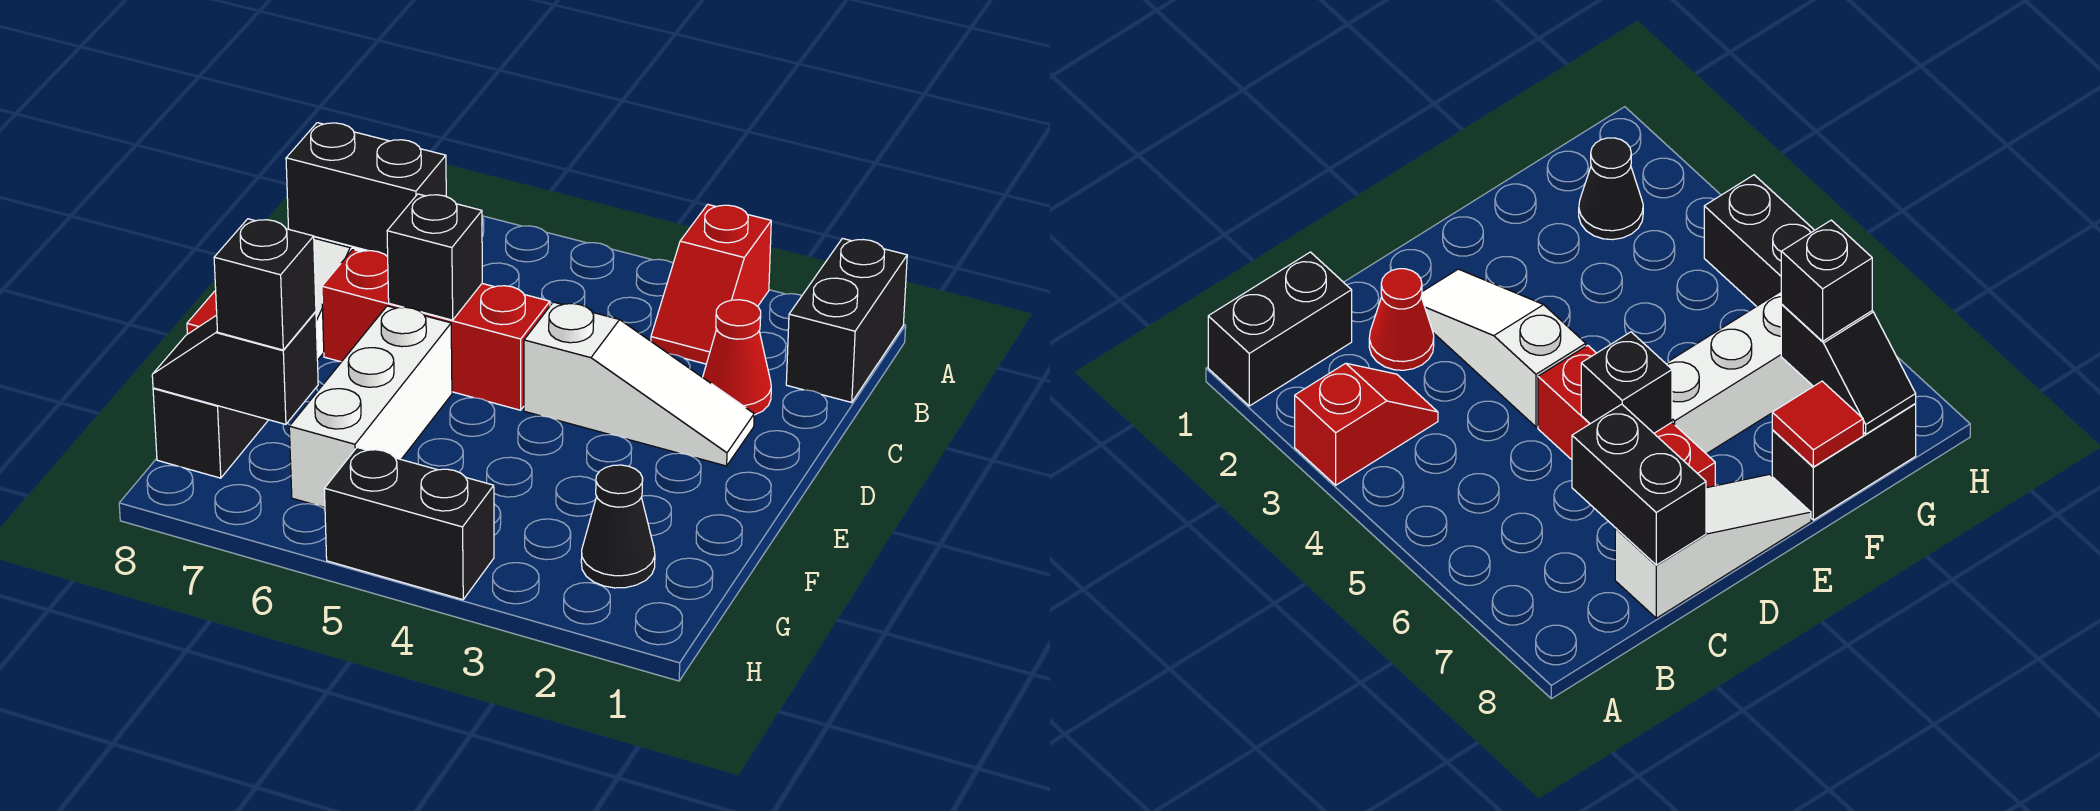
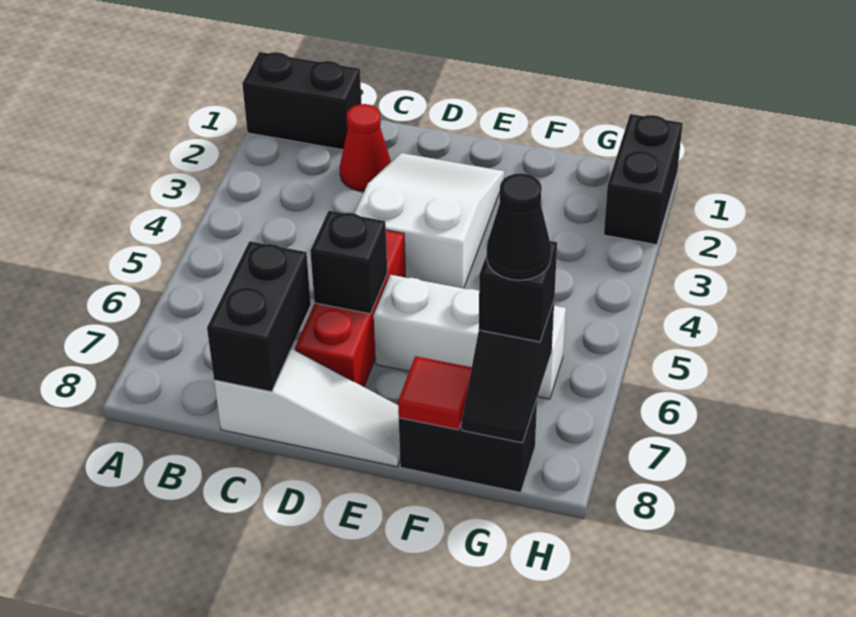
red slope A3:B3 level 1 top A -> none
white slope D2:D4 level 1 top 4 -> white slope D2:E4 level 1 top 4
black cone G2 level 1 -> black cone G7 level 4
black brick H4:H5 level 1 -> black brick H1:H2 level 1

